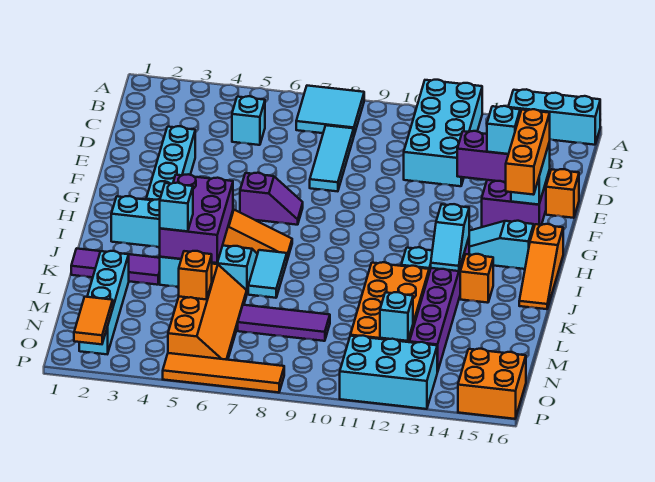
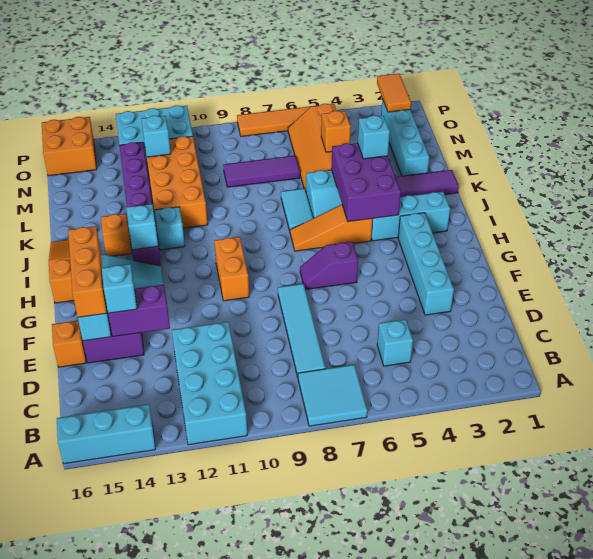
cyan tile C8:E8 level 1 -> cyan tile C8:F8 level 1
none -> orange brick G10:H10 level 1

